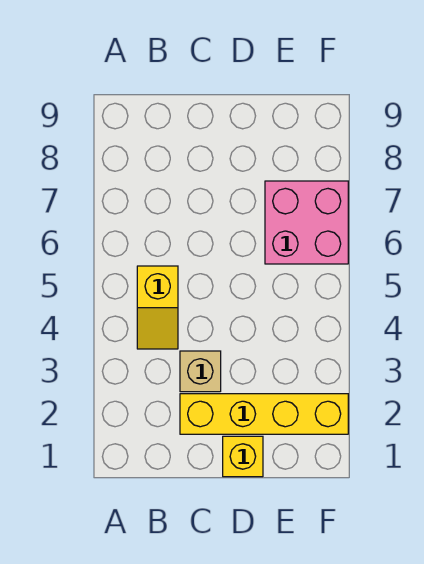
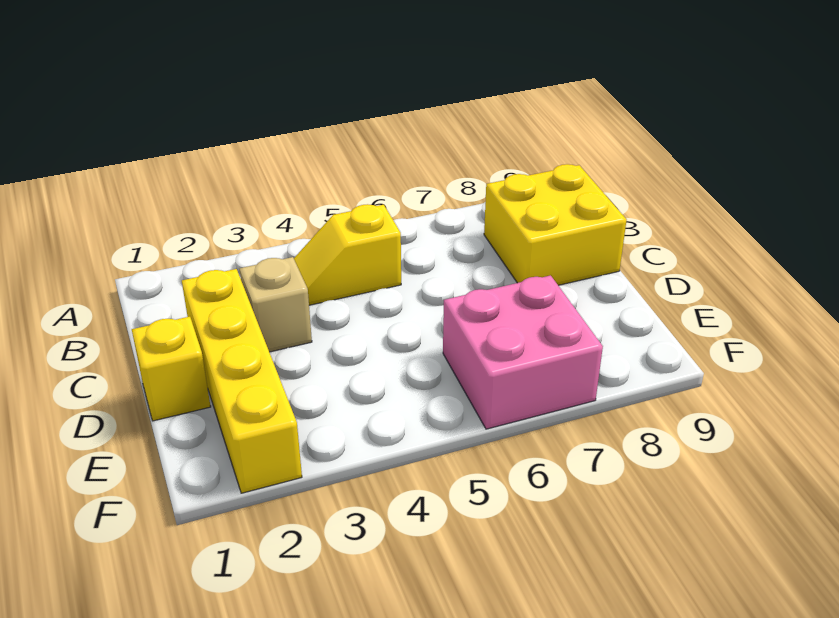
none -> yellow brick B8:C9 level 1

